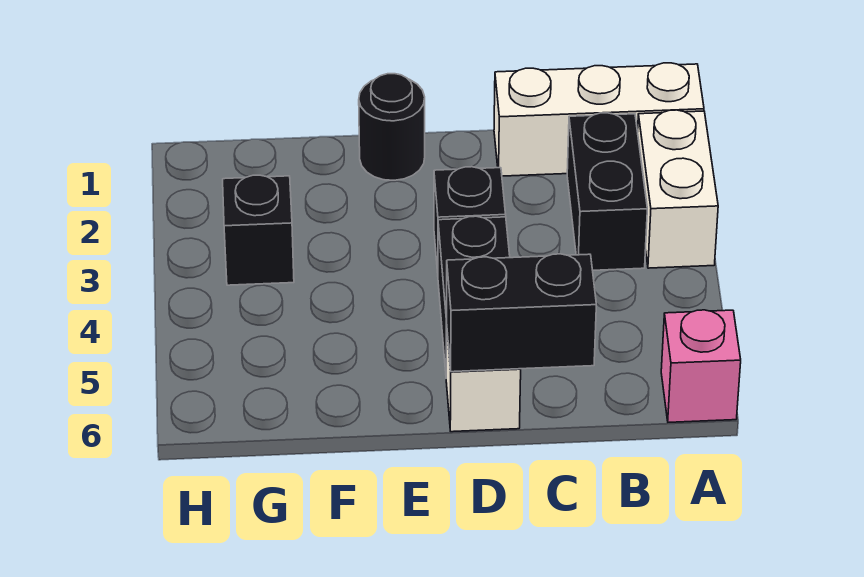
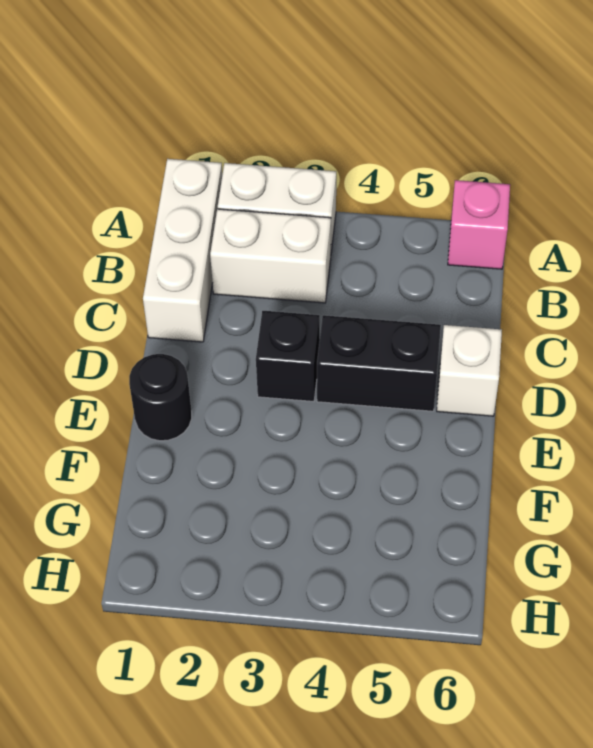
black brick B2:B3 level 1 -> white brick B2:B3 level 1
black brick C6:D6 level 2 -> none
black brick G3 level 1 -> none

